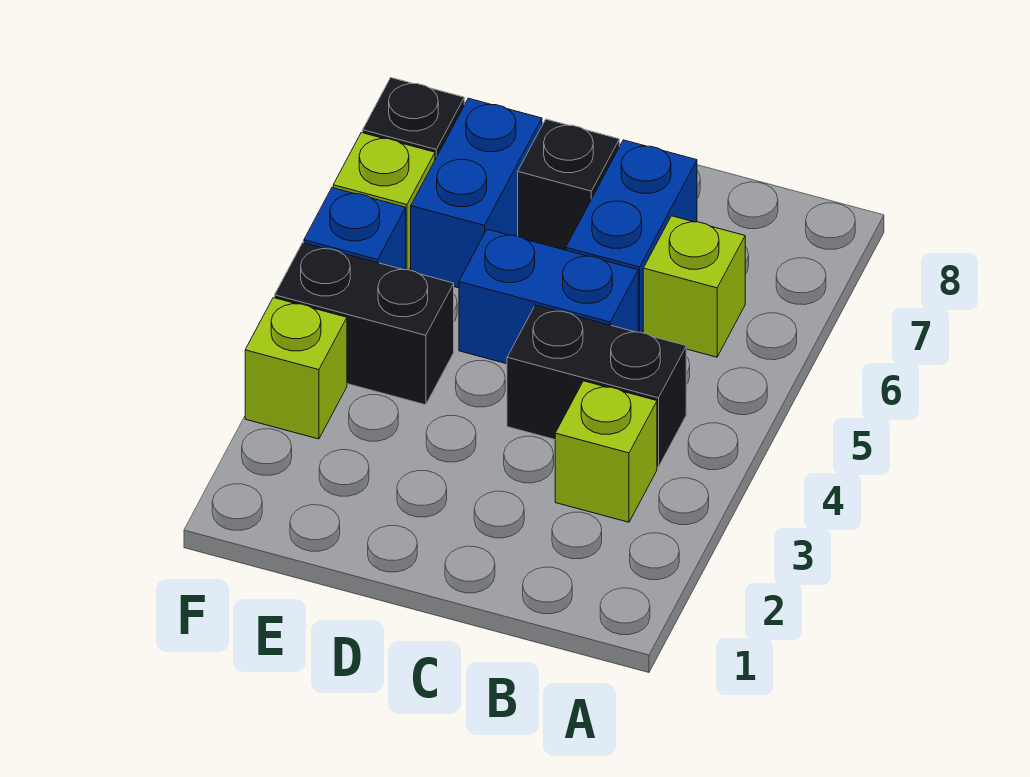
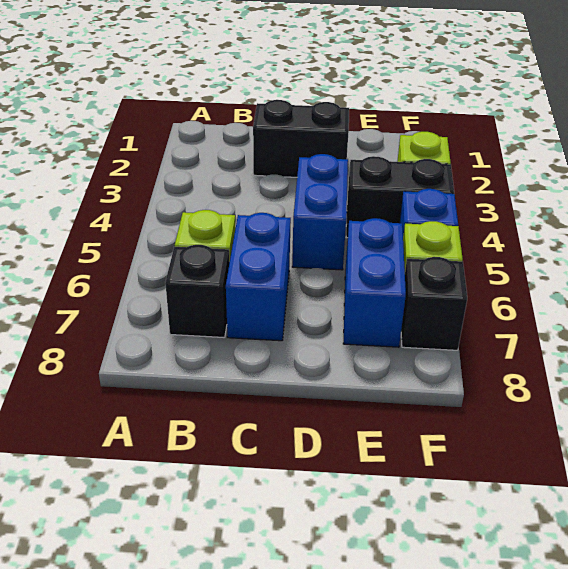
lime brick B3 level 1 -> none
black brick B4:C4 level 1 -> black brick C2:D2 level 1
blue brick C5:D5 level 1 -> blue brick D4:D5 level 1
black brick D7 level 1 -> black brick B7 level 1

